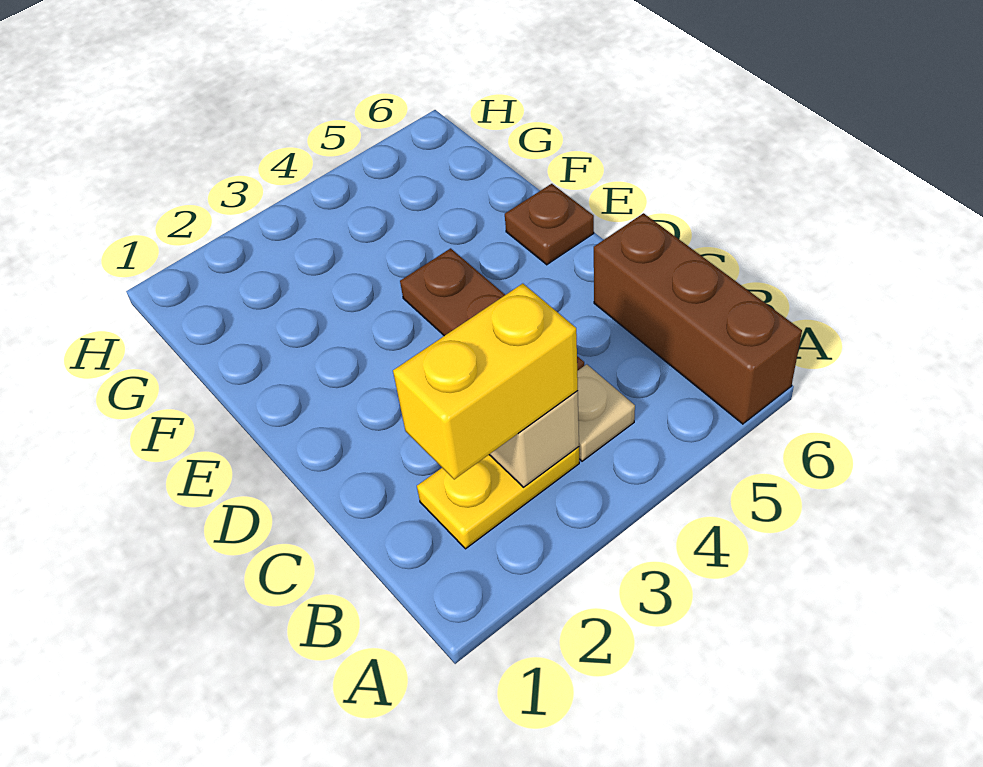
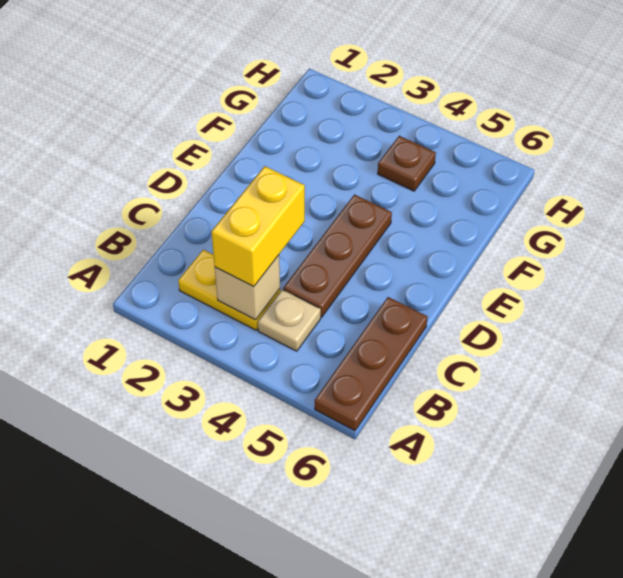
brown brick A6:C6 level 1 -> brown plate A6:C6 level 1
yellow brick B2:B3 level 3 -> yellow brick B3:C3 level 3
brown plate E6 level 1 -> brown plate G4 level 1

